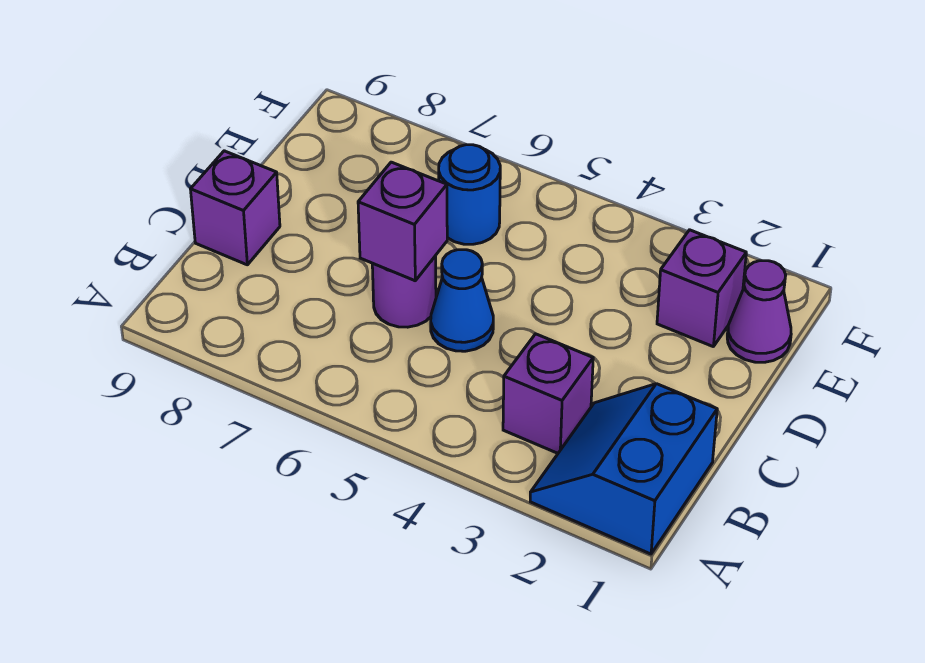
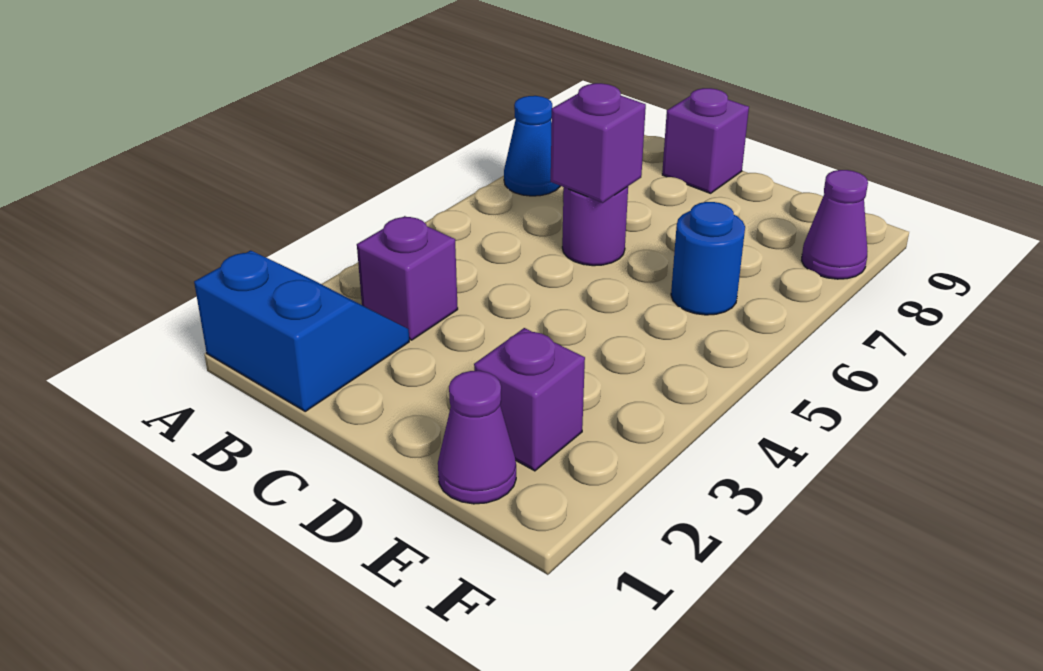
blue cone C5 level 1 -> blue cone A7 level 1
none -> purple cone F8 level 1

